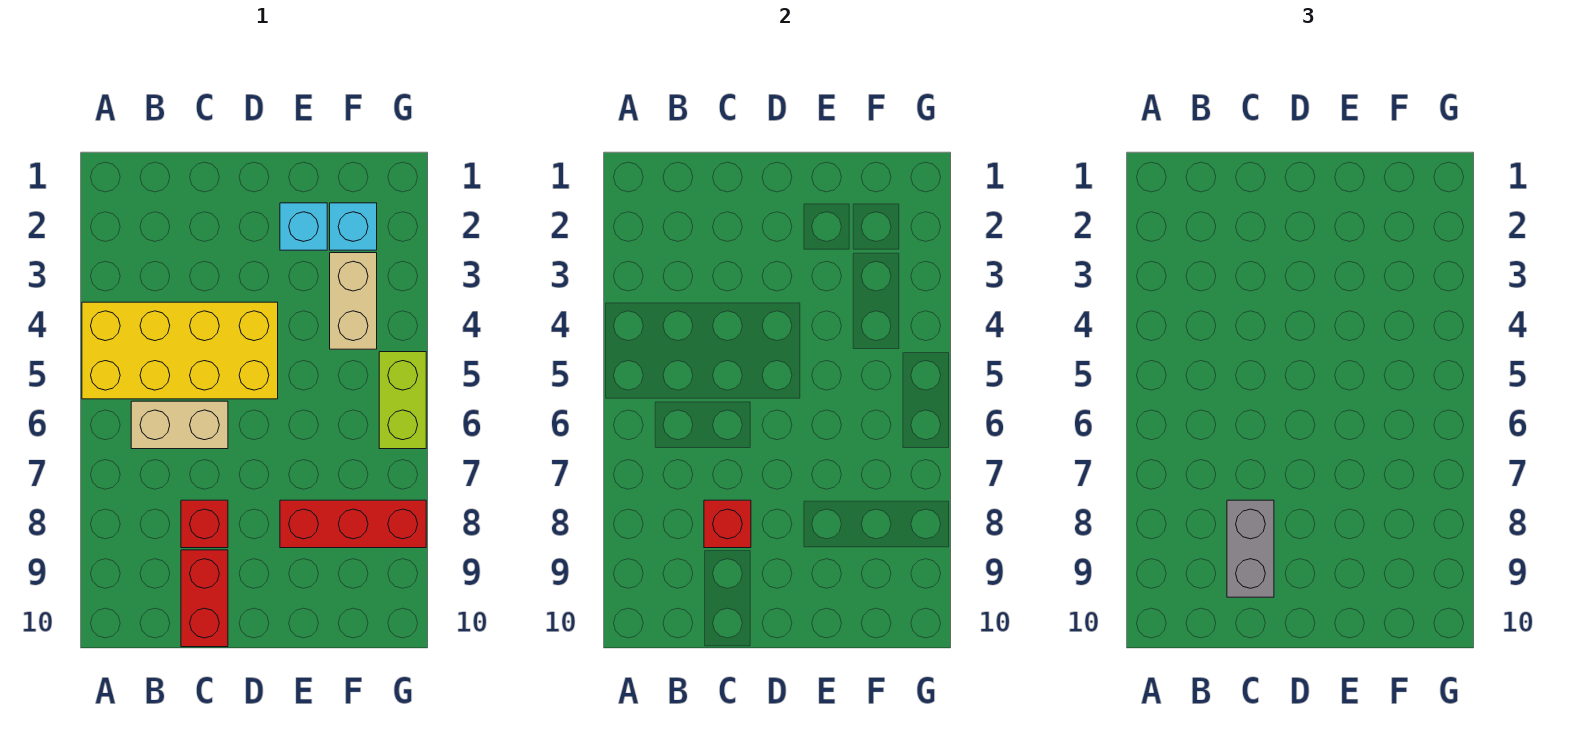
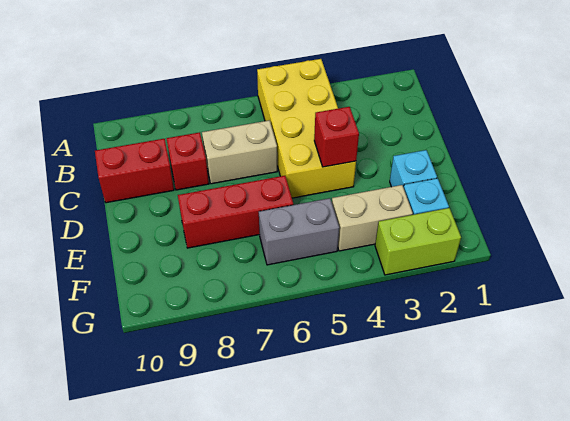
tan brick B6:C6 level 1 -> tan brick C6:C7 level 1
red brick C8 level 2 -> red brick D4 level 2
grey brick C8:C9 level 3 -> grey brick F5:F6 level 1
red brick E8:G8 level 1 -> red brick E6:E8 level 1
lime brick G5:G6 level 1 -> lime brick G2:G3 level 1

